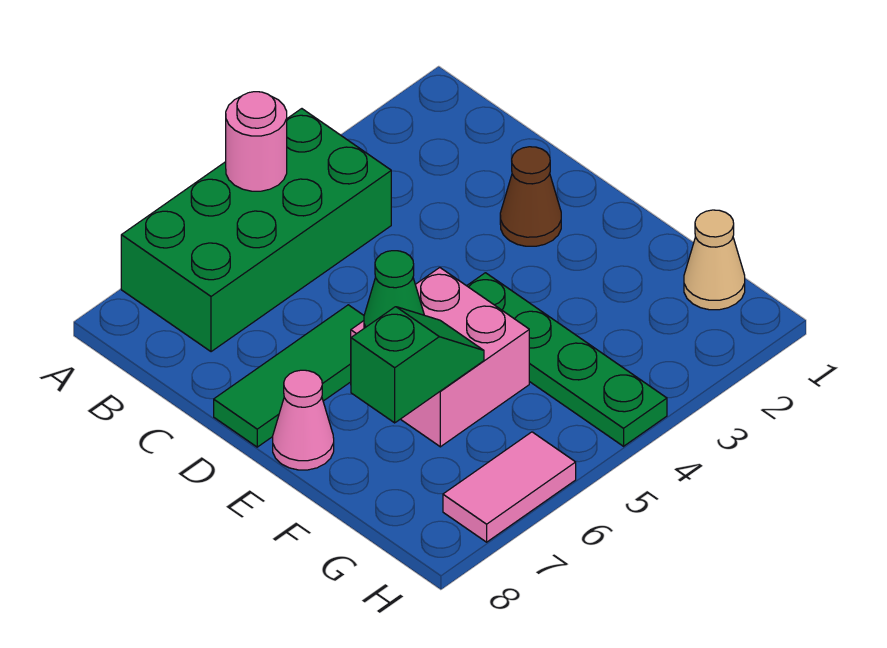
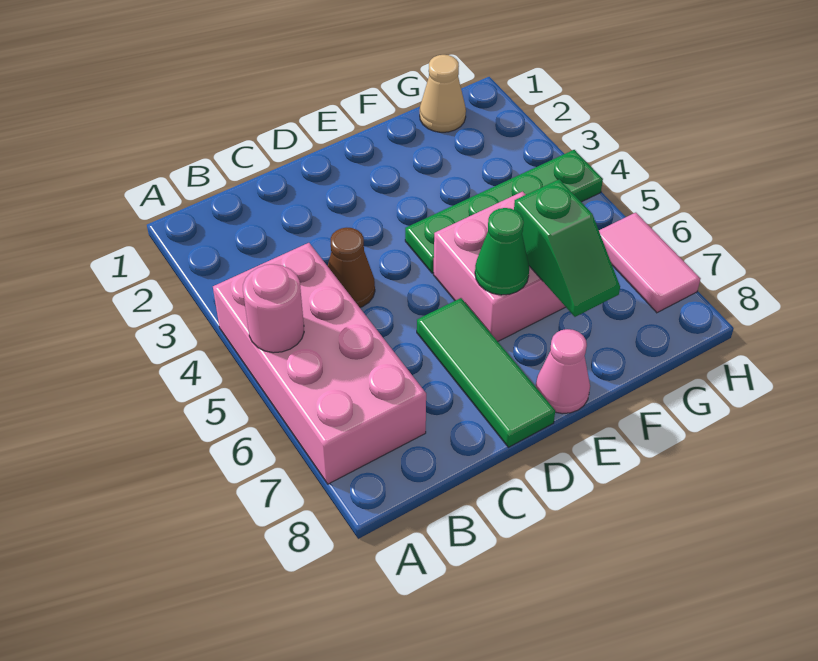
green brick A4:B7 level 1 -> pink brick A4:B7 level 1
brown cone D2 level 1 -> brown cone C4 level 1
green slope F6:F7 level 2 top 7 -> green slope F6:F7 level 2 top 6

